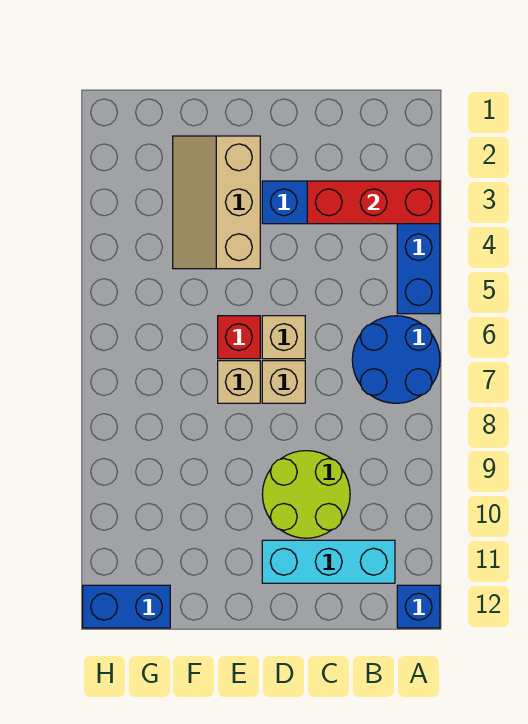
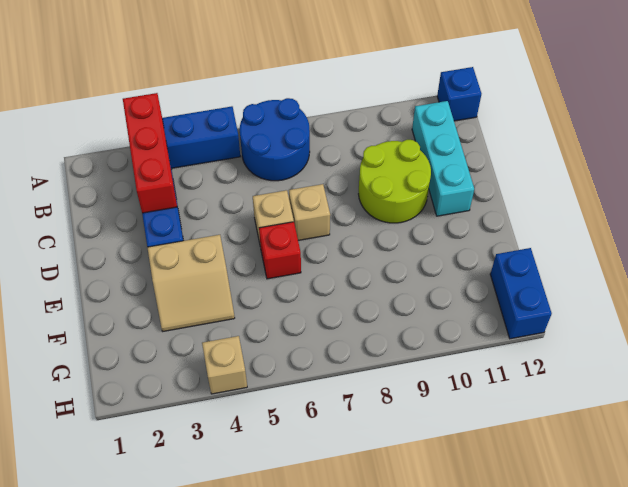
tan slope E2:F4 level 1 top E -> tan slope E3:F4 level 1 top E
tan brick E7 level 1 -> tan brick H4 level 1

